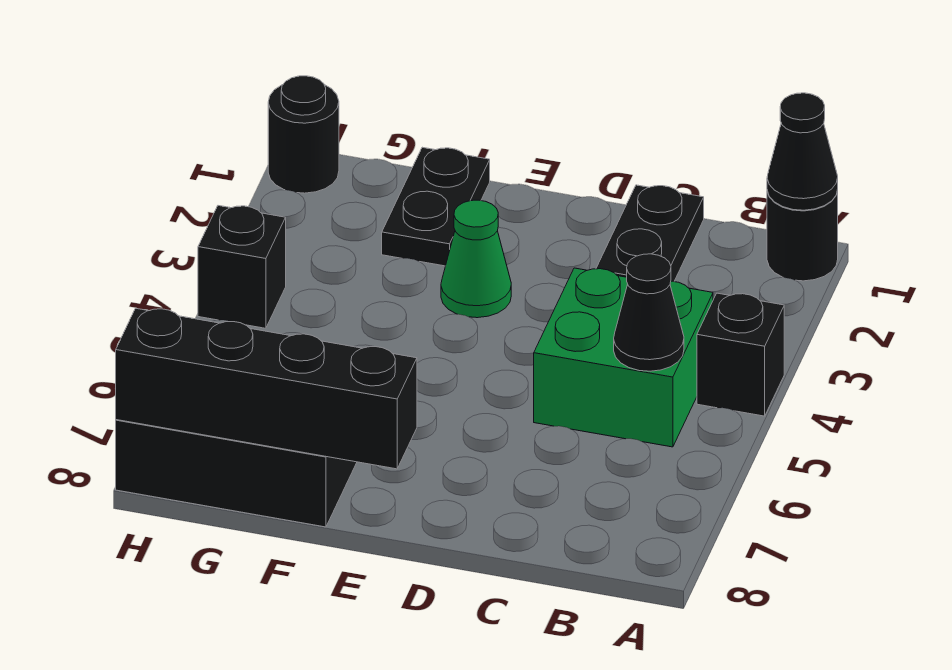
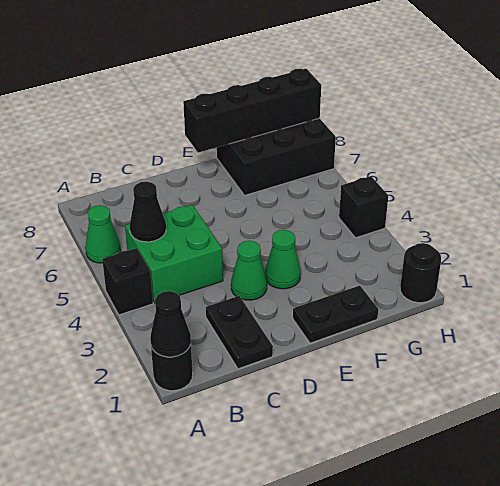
none -> green cone A6 level 1
none -> green cone D3 level 1
black plate F1:F2 level 1 -> black plate E1:F1 level 1

